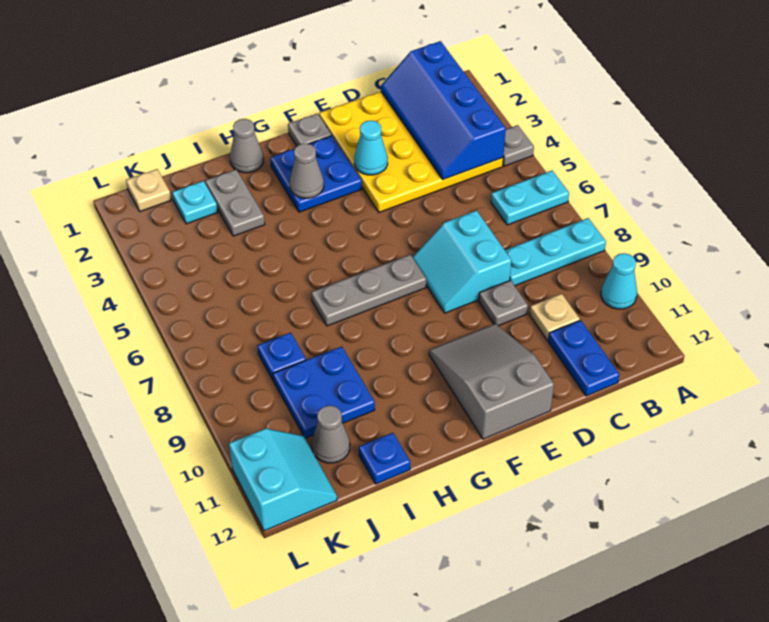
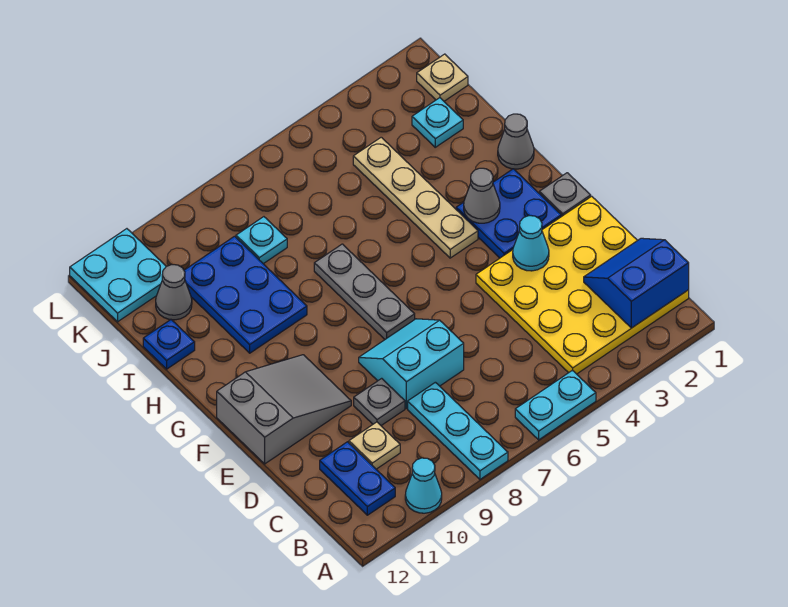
grey plate A4 level 1 -> none
cyan plate A6:B6 level 1 -> cyan plate A5:A6 level 1
blue slope B1:C4 level 2 top B -> blue slope B1:C2 level 2 top B
blue plate C11:C12 level 1 -> blue plate B11:C11 level 1
none -> tan plate G4:J4 level 1
grey plate I2:I3 level 1 -> none
blue plate I9:J10 level 1 -> blue plate H9:J10 level 1
blue plate J8 level 1 -> cyan plate J8 level 1
cyan slope K11:L12 level 1 top L -> cyan plate K11:L12 level 1

